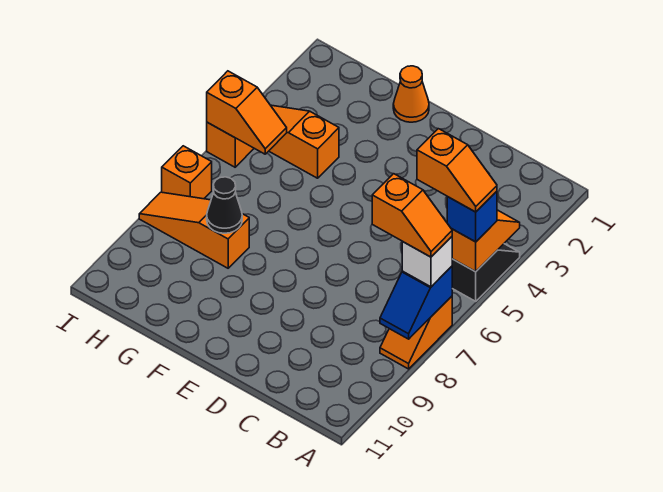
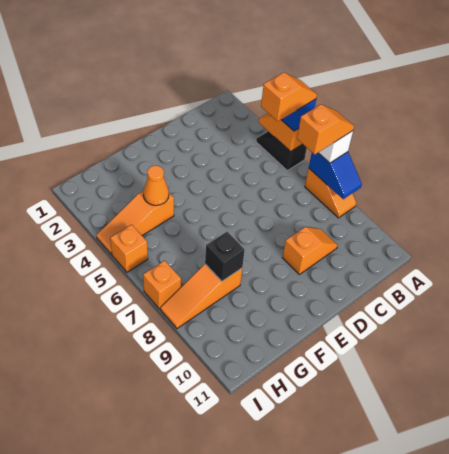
orange cone F1 level 1 -> orange cone G4 level 2
black cone G8 level 2 -> black brick G8 level 2
orange slope H5:I5 level 2 top I -> orange slope C9:D9 level 1 top D

